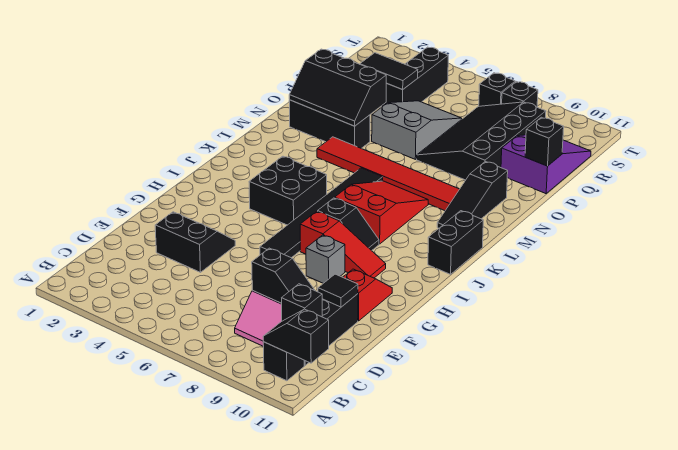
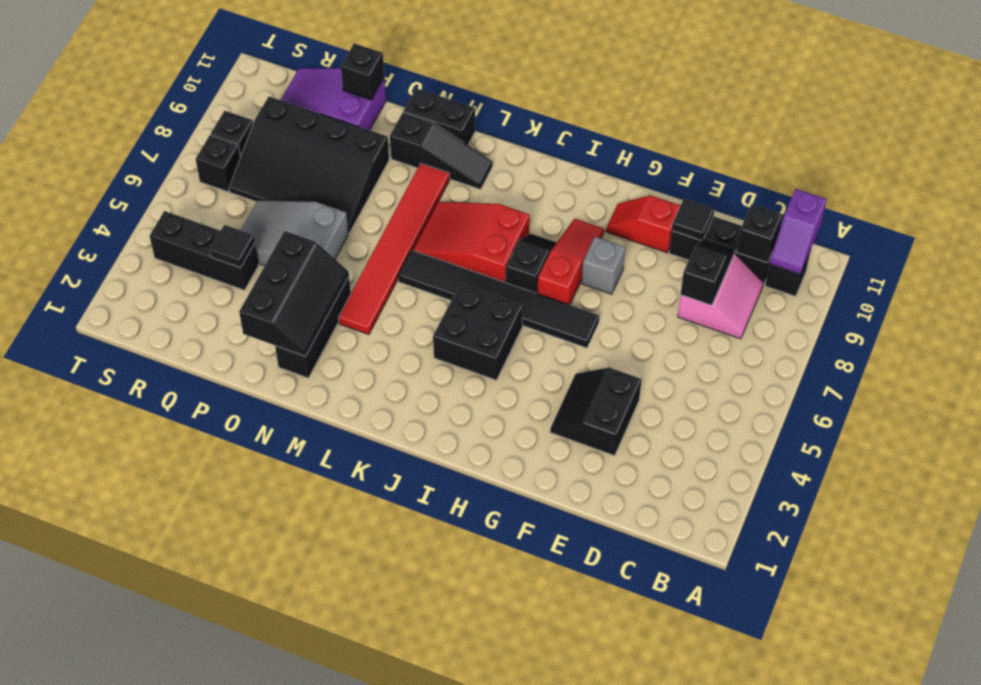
black slope B10:B11 level 2 top 11 -> purple slope B10:B11 level 2 top 11
black brick J11:K11 level 1 -> black brick M11:N11 level 1
black tile Q3:Q4 level 2 -> black tile Q4 level 2

